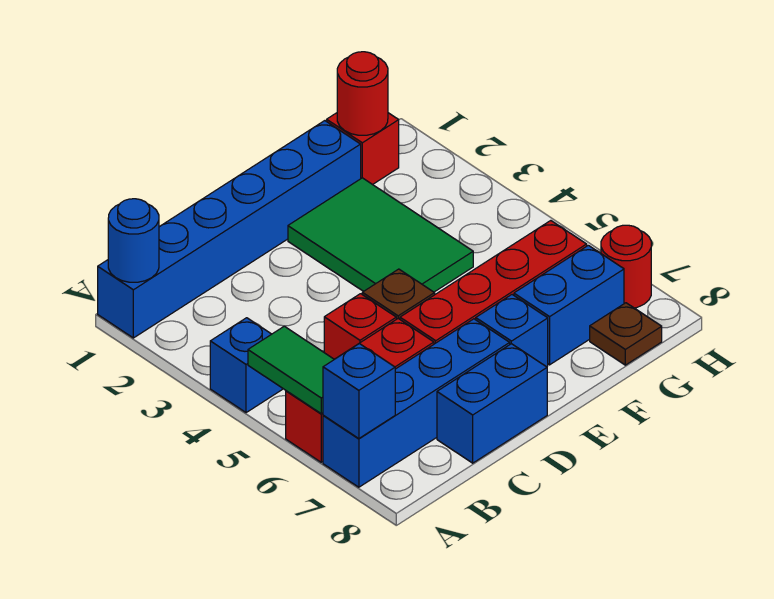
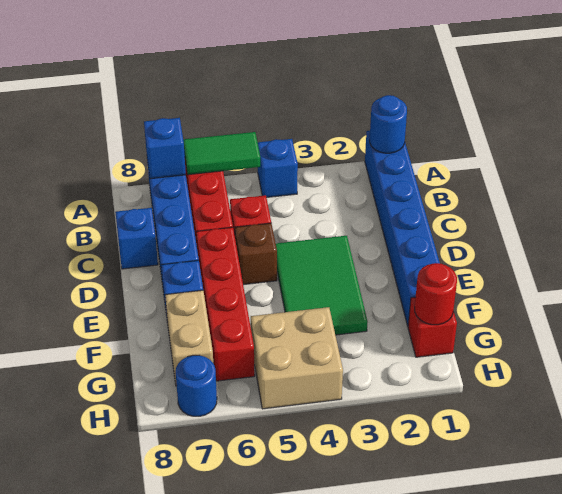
blue brick C8:D8 level 1 -> blue brick C8 level 1
green tile E2:F4 level 1 -> green tile D3:F4 level 1
blue brick F7:G7 level 1 -> tan brick F7:G7 level 1
none -> tan brick G4:H5 level 1
brown plate G8 level 1 -> none
red round brick H7 level 1 -> blue round brick H7 level 1

